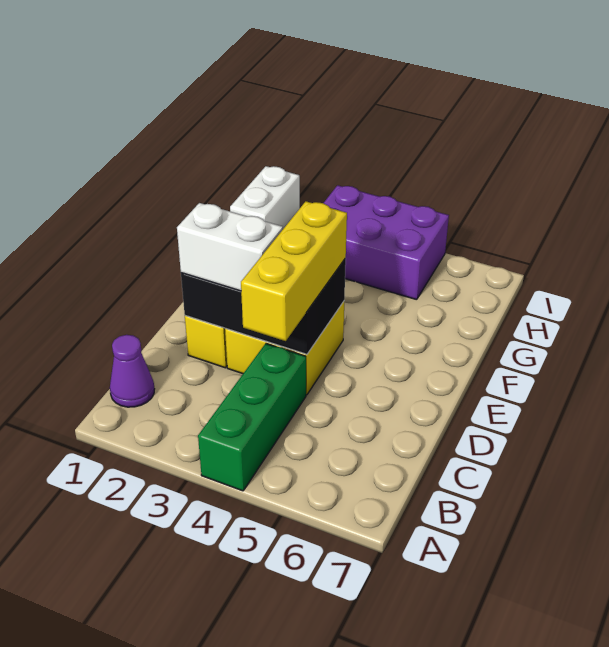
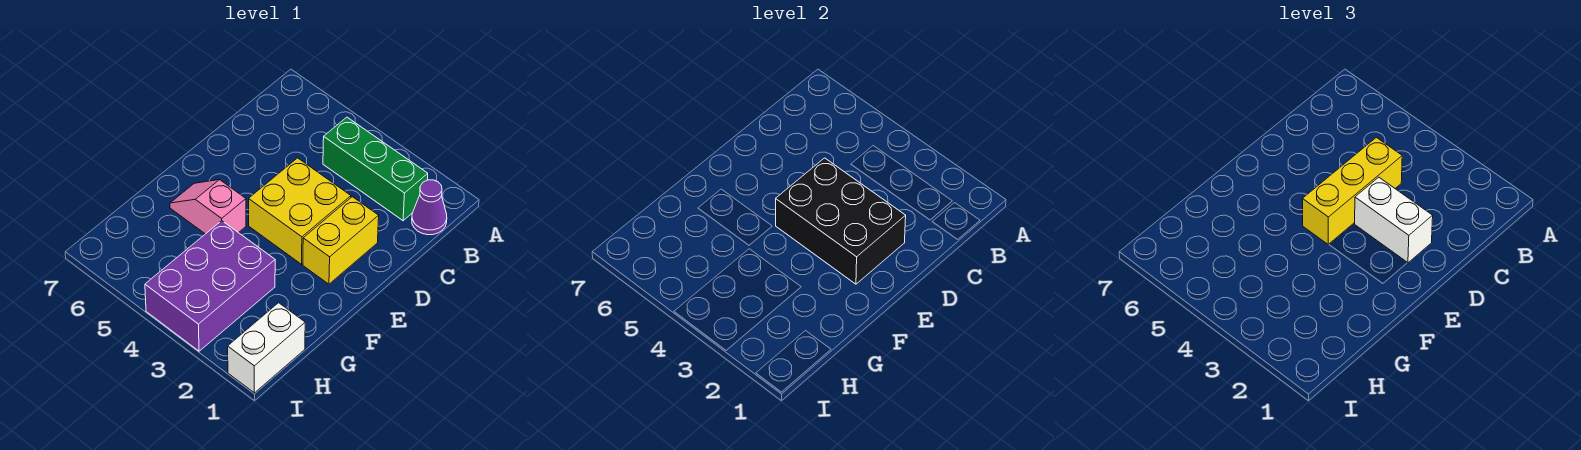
green brick A4:C4 level 1 -> green brick B2:B4 level 1
none -> pink slope F5:F6 level 1 top 5
purple brick H3:I5 level 1 -> purple brick G3:I4 level 1

